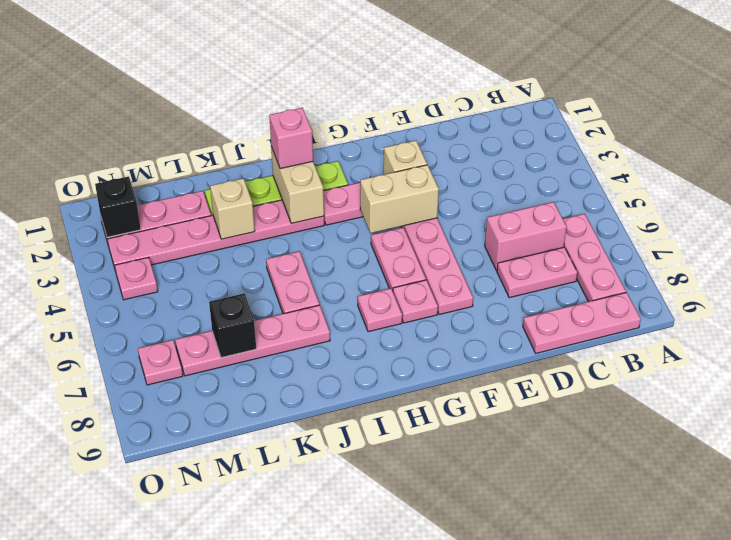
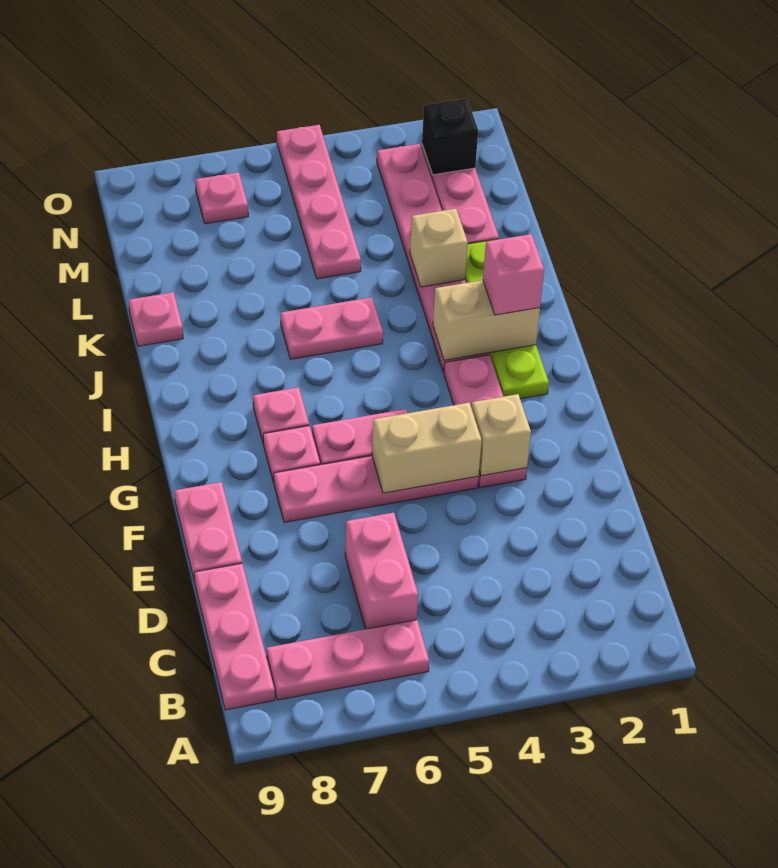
pink plate C7:D7 level 1 -> pink plate E9:F9 level 1
tan brick F4:G4 level 2 -> tan brick F4:F5 level 2
pink plate J7:M7 level 1 -> pink plate L5:O5 level 1
black brick L7 level 2 -> none
pink plate N4 level 1 -> pink plate K9 level 1

